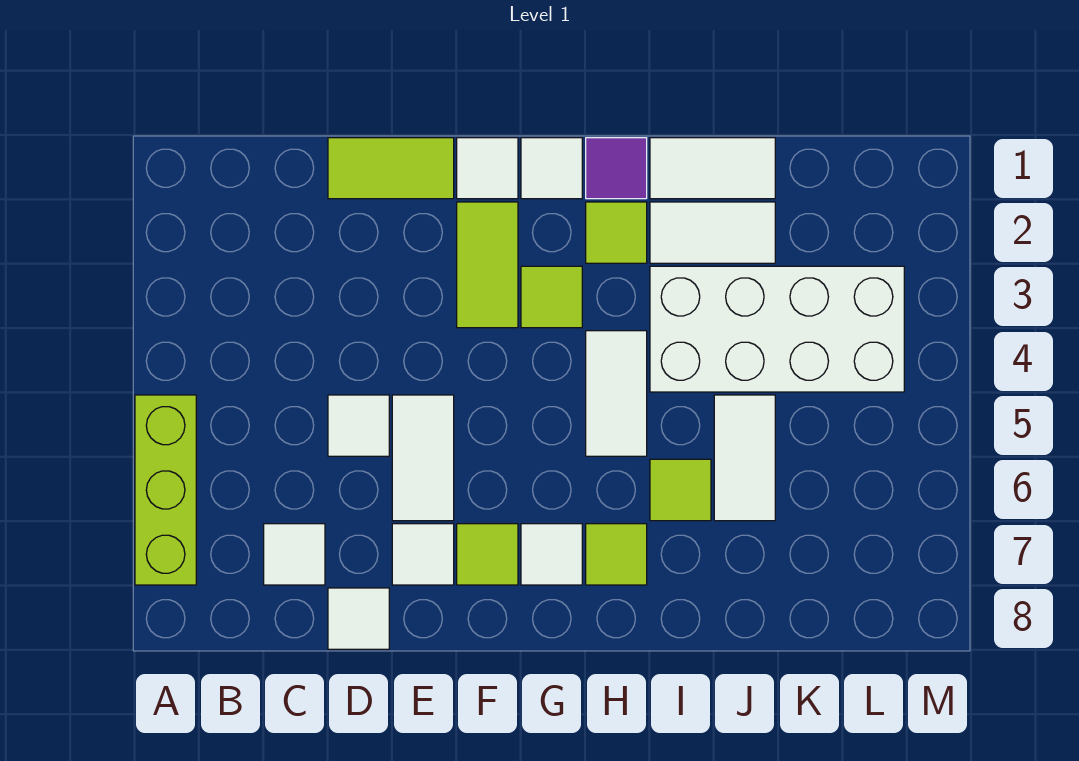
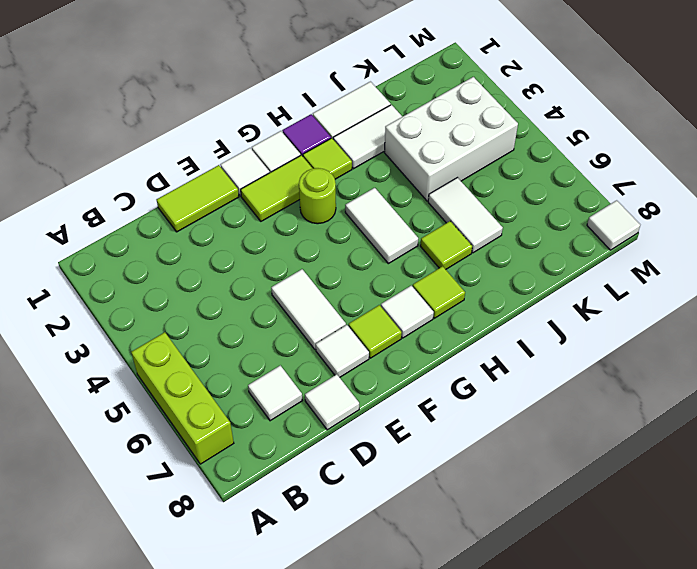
white tile D5 level 1 -> white tile M8 level 1
lime tile F2:F3 level 1 -> lime tile F2:G2 level 1
lime tile G3 level 1 -> lime round brick G3 level 1
white brick I3:L4 level 1 -> white brick J3:L4 level 1

